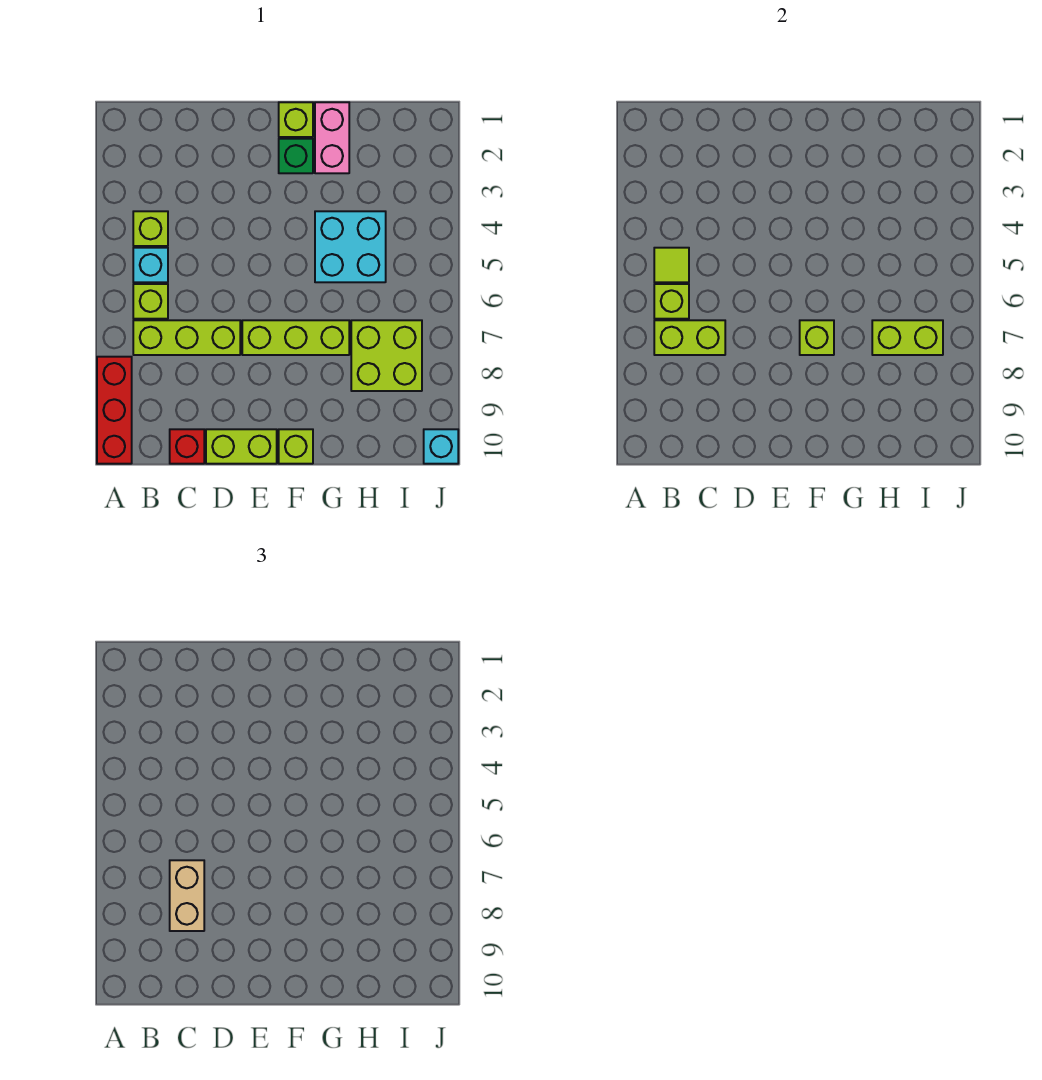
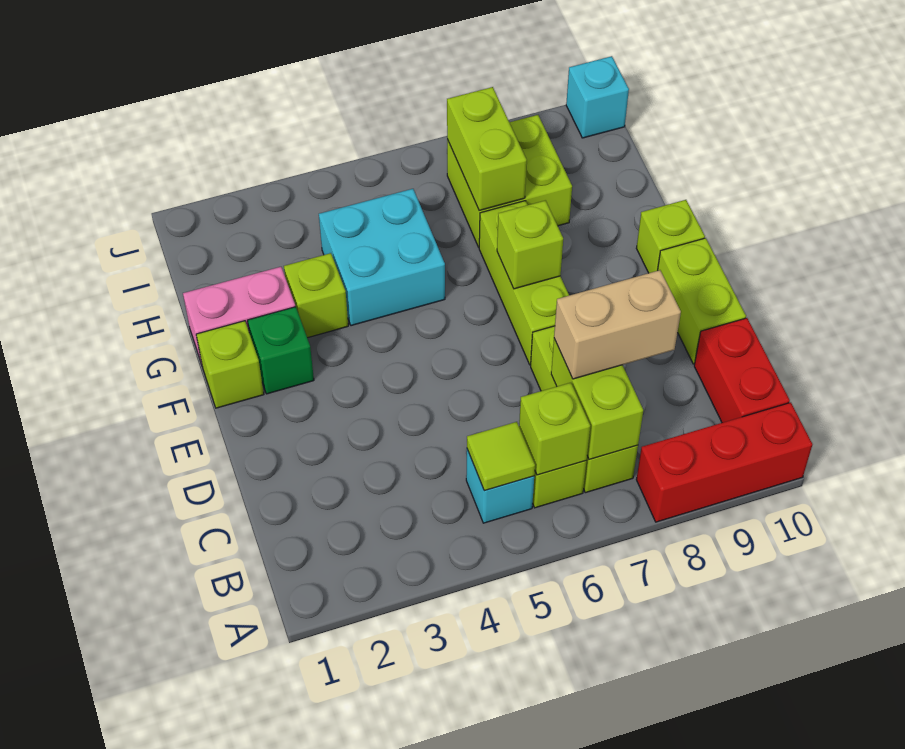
lime brick B4 level 1 -> lime brick G3 level 1
red brick C10 level 1 -> red brick B10:C10 level 1

